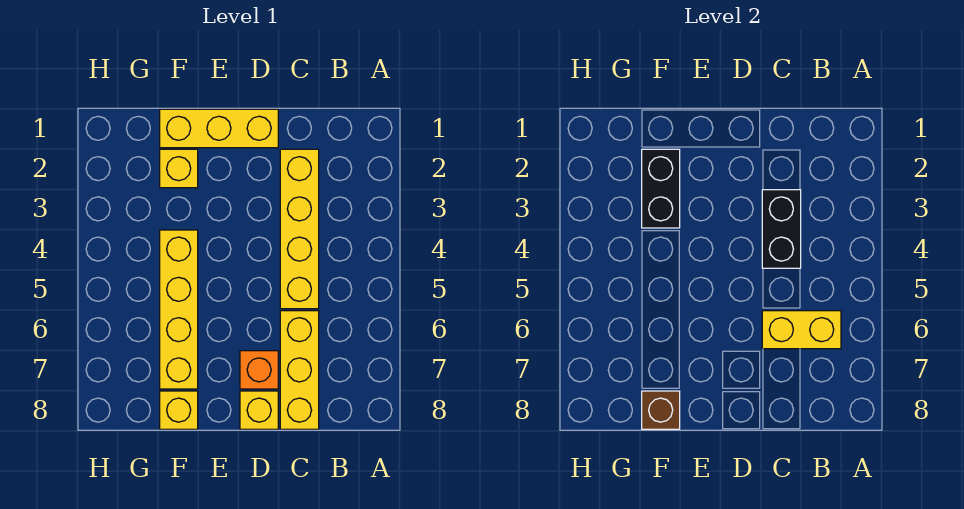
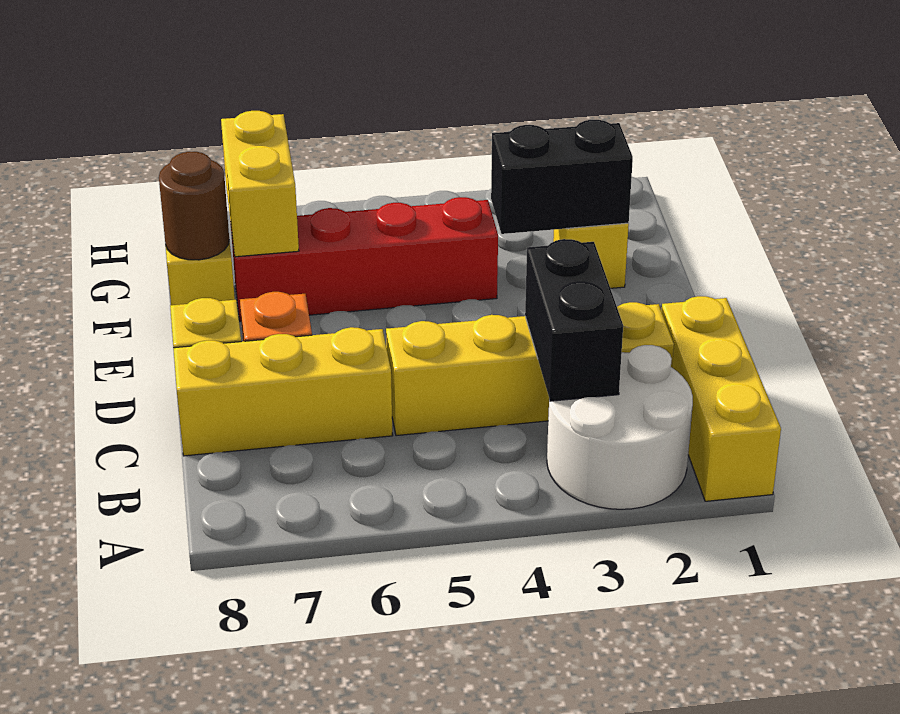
none -> white round brick A2:B3 level 1
yellow brick B6:C6 level 2 -> yellow brick F7:G7 level 2
black brick C3:C4 level 2 -> black brick B3:C3 level 2
yellow brick D1:F1 level 1 -> yellow brick A1:C1 level 1
yellow brick F4:F7 level 1 -> red brick F4:F7 level 1
brown brick F8 level 2 -> brown round brick F8 level 2

